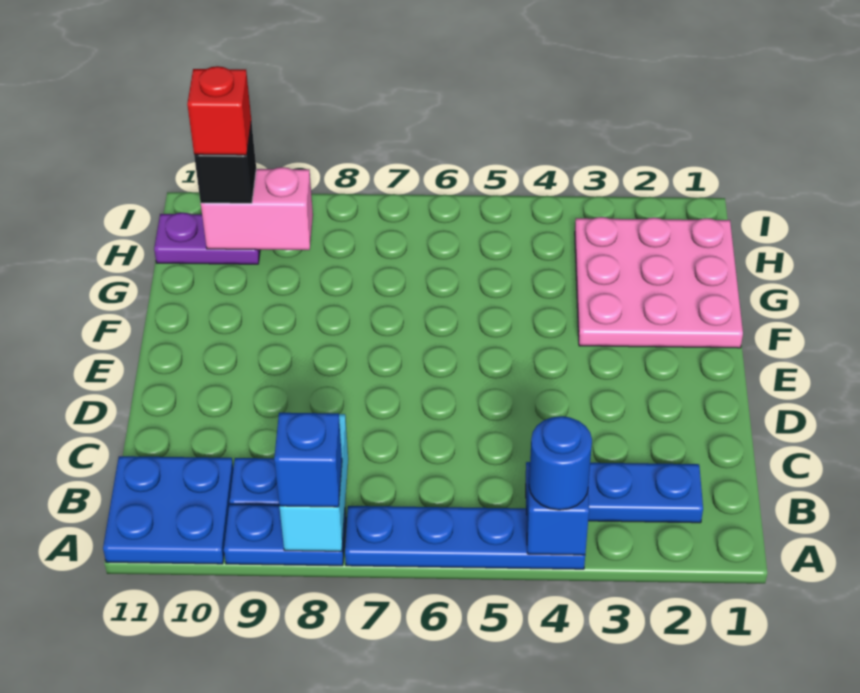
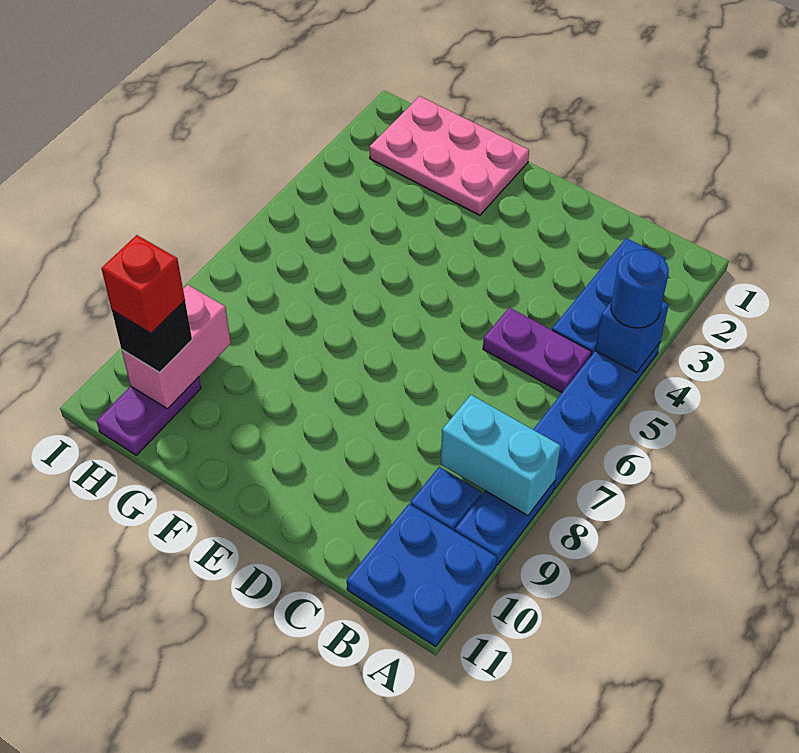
blue brick A8 level 3 -> none
none -> purple plate B5:C5 level 1
pink plate F1:H3 level 1 -> pink plate F1:H2 level 1

